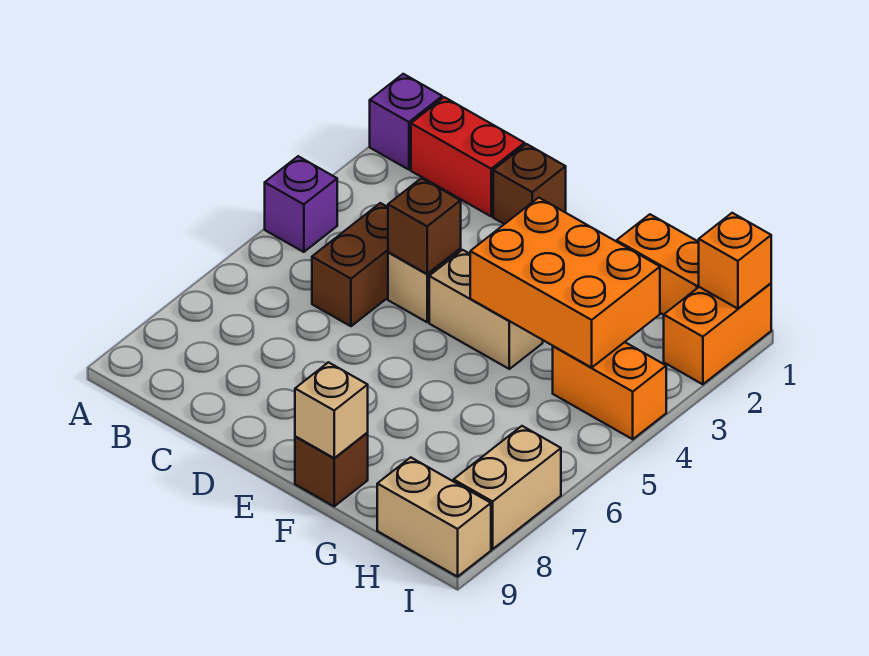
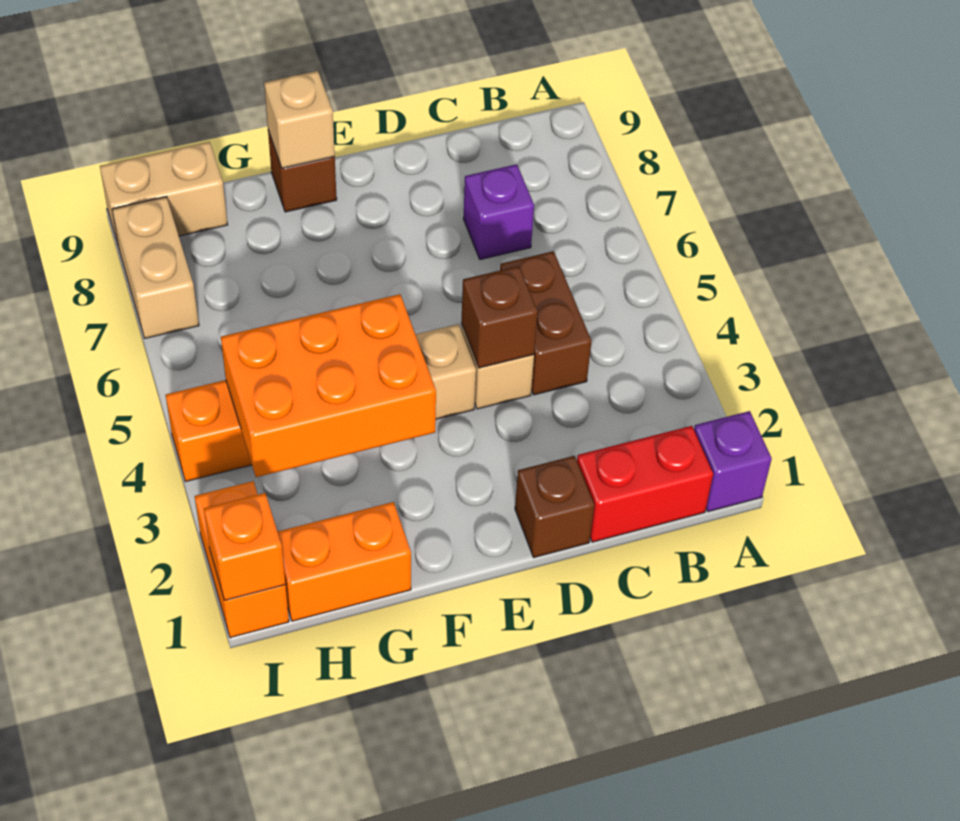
purple brick A4 level 1 -> purple brick C7 level 1

